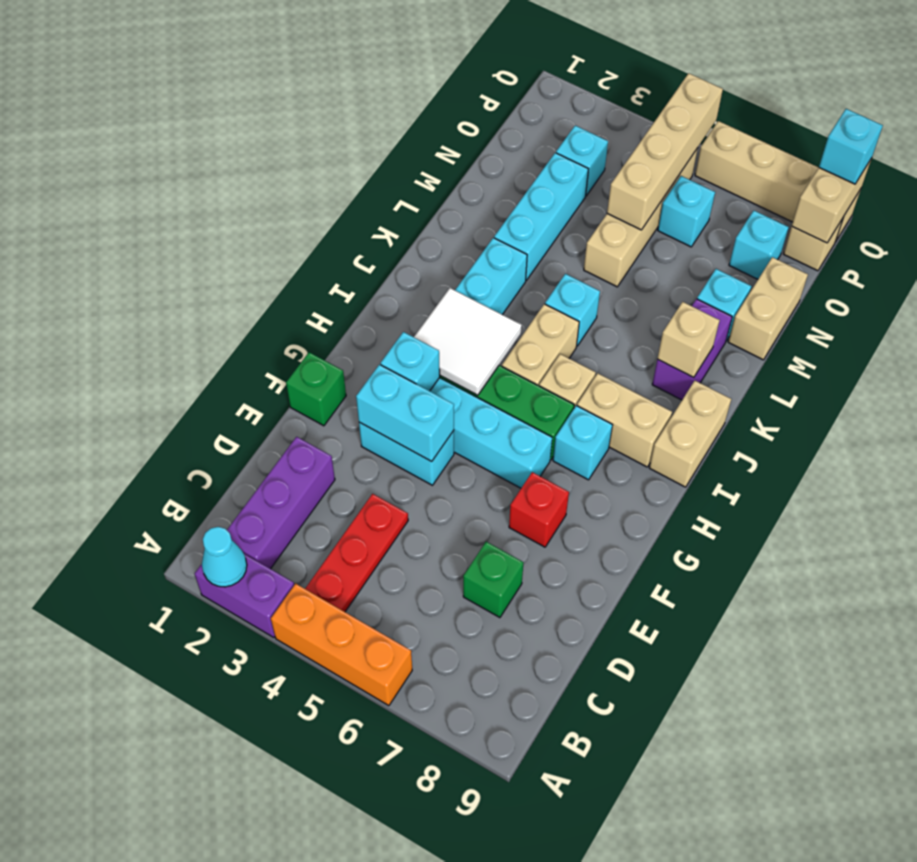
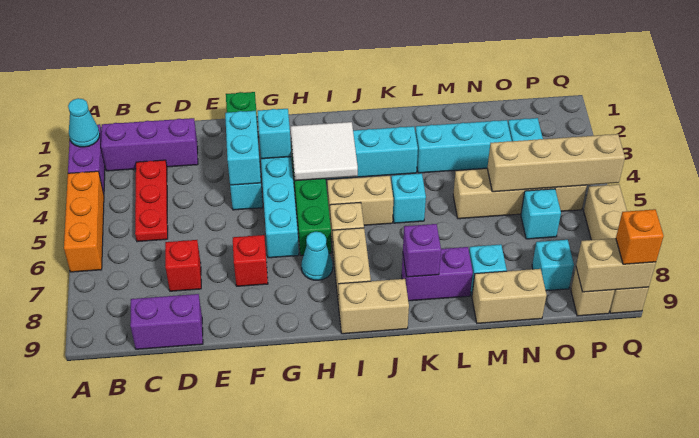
red plate B4:D4 level 1 -> red plate C3:C5 level 1
none -> purple brick C9:D9 level 1
green brick D7 level 1 -> red brick D7 level 1
cyan brick H7 level 1 -> cyan cone H7 level 1
tan brick K8 level 2 -> purple brick K8 level 2
cyan brick Q9 level 3 -> orange brick Q9 level 3

